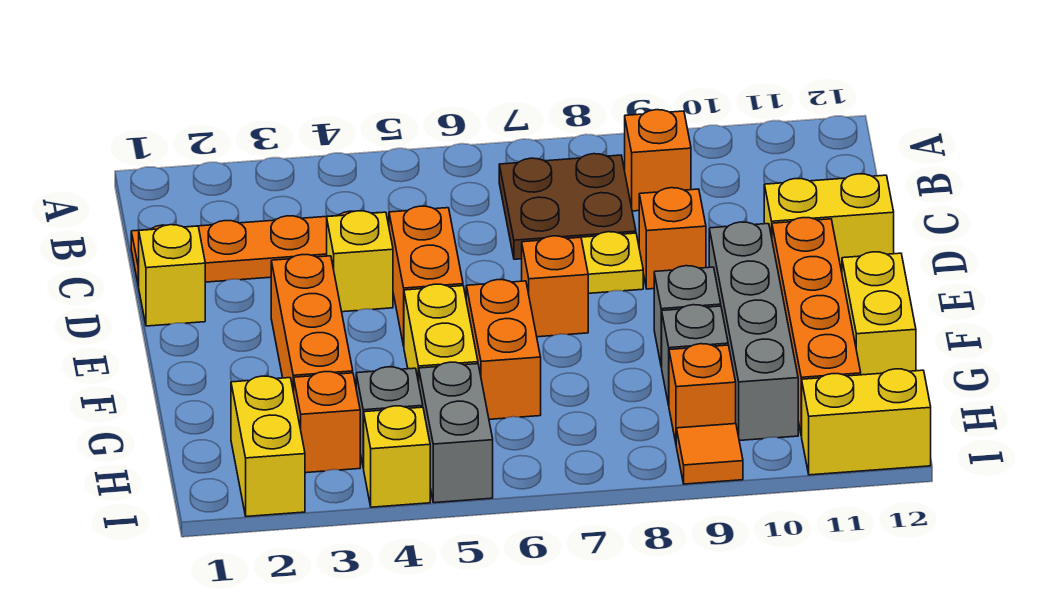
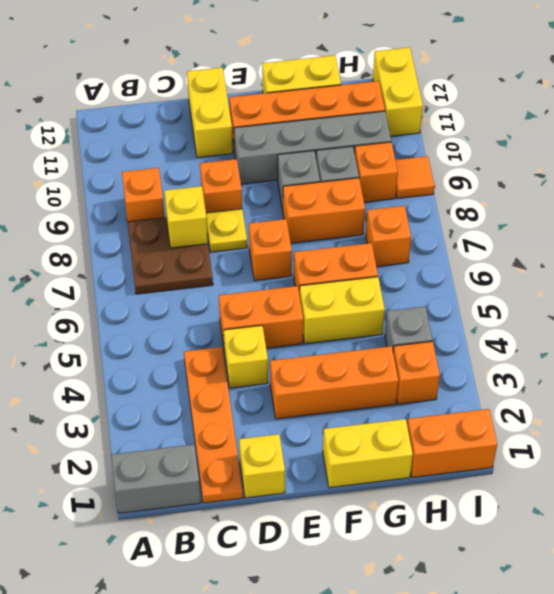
none -> orange brick F8:G8 level 1
none -> orange brick H1:I1 level 1
yellow brick H2:I2 level 1 -> yellow brick F1:G1 level 1
grey brick H5:I5 level 1 -> grey brick A1:B1 level 1
none -> orange brick H7 level 1
yellow brick I4 level 1 -> yellow brick C8 level 2

